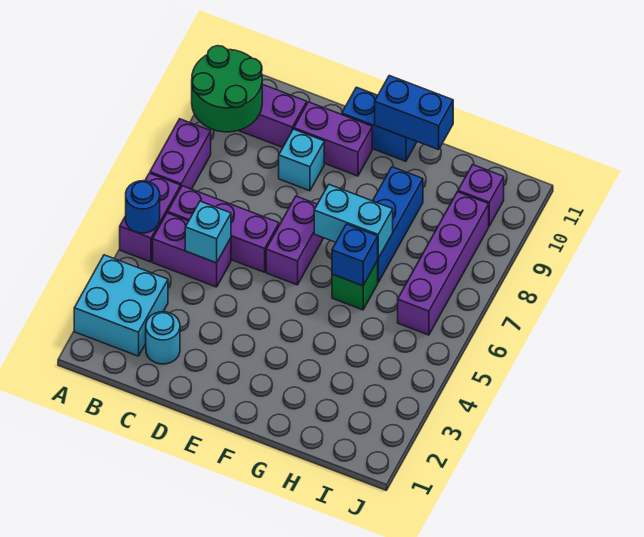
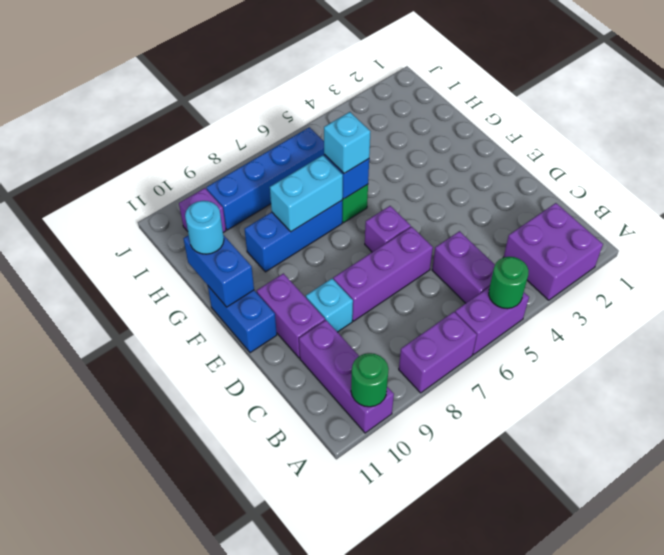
cyan brick A2:B3 level 1 -> purple brick A2:B3 level 1
blue round brick A5 level 2 -> green round brick A5 level 2
green round brick A9:B10 level 2 -> green round brick A10 level 2
purple brick B6:D6 level 1 -> purple brick D6:D8 level 1
cyan round brick C2 level 1 -> cyan round brick G11 level 3
cyan brick C5 level 2 -> cyan brick G6 level 3
purple brick E6:E7 level 1 -> purple brick E6 level 1
cyan brick F7:G7 level 2 -> cyan brick G7:G8 level 2
purple brick I6:I9 level 1 -> blue brick I6:I9 level 1

